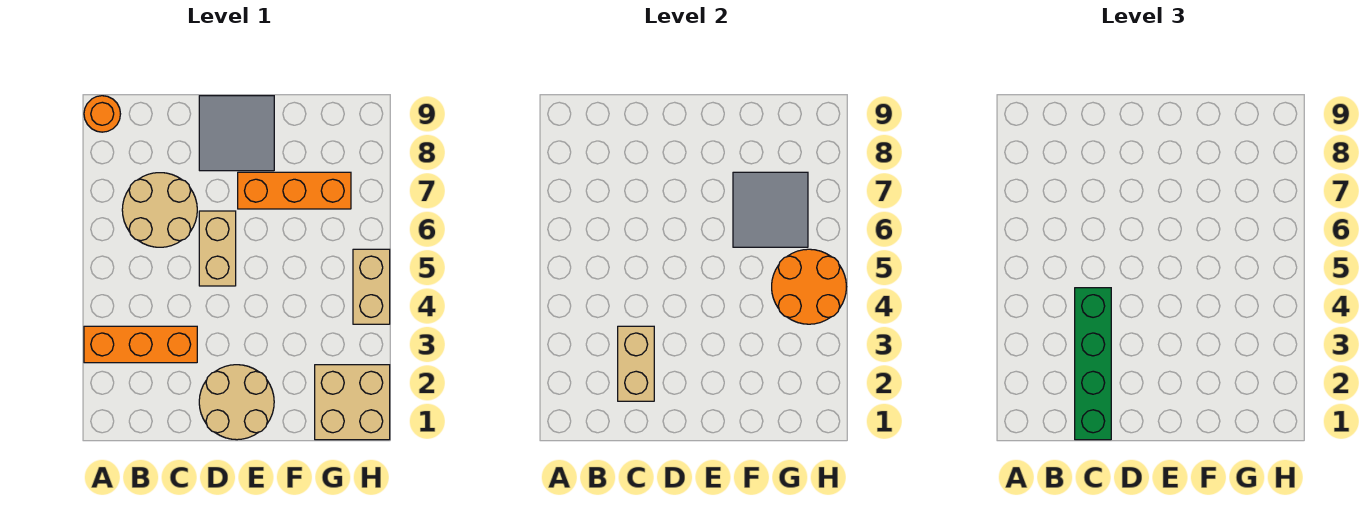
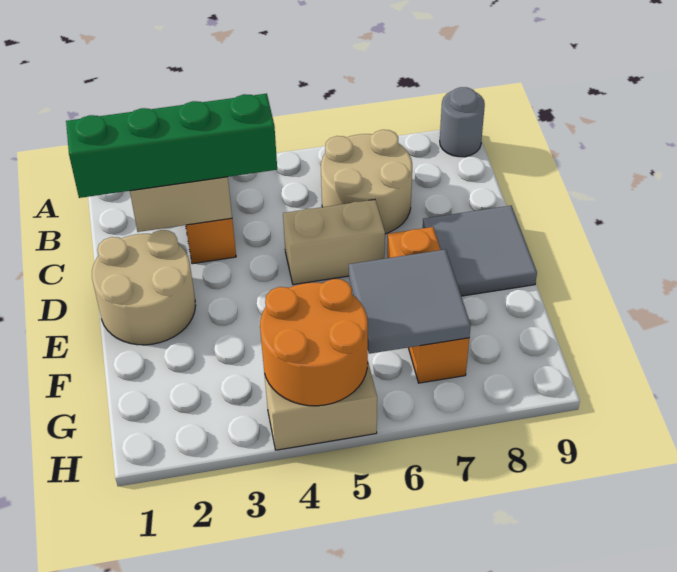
orange round brick A9 level 1 -> grey round brick A9 level 1
tan brick G1:H2 level 1 -> none

